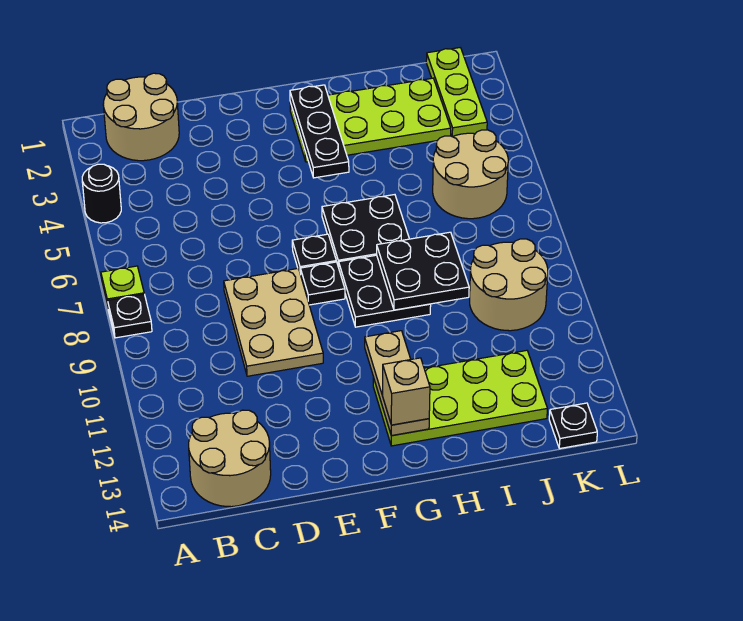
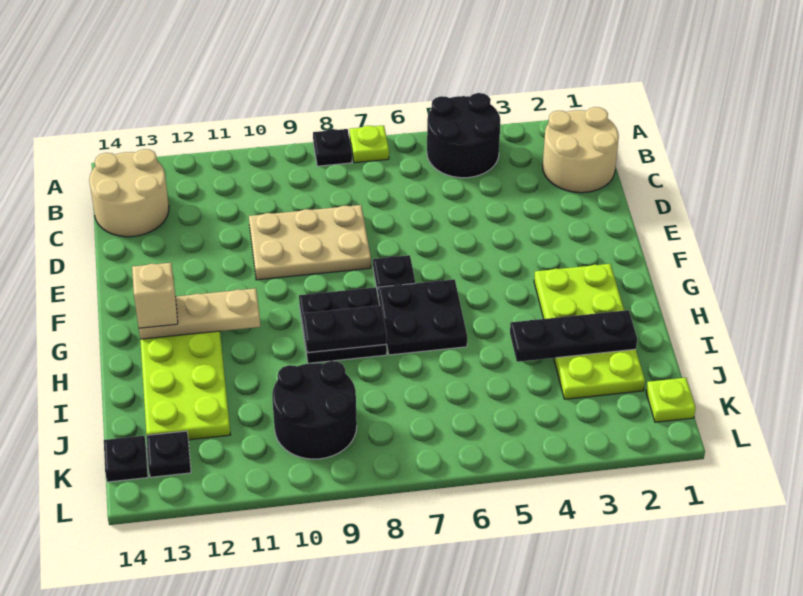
black round brick A4 level 1 -> black round brick A4:B5 level 1
black plate F8 level 1 -> black plate K13 level 1
black plate G2:G4 level 2 -> black plate I2:I4 level 2
black plate H8:I9 level 2 -> black plate H8:H9 level 2
tan round brick J5:K6 level 1 -> none
tan round brick J9:K10 level 1 -> black round brick J9:K10 level 1
lime plate K1:K3 level 1 -> lime plate K1 level 1

